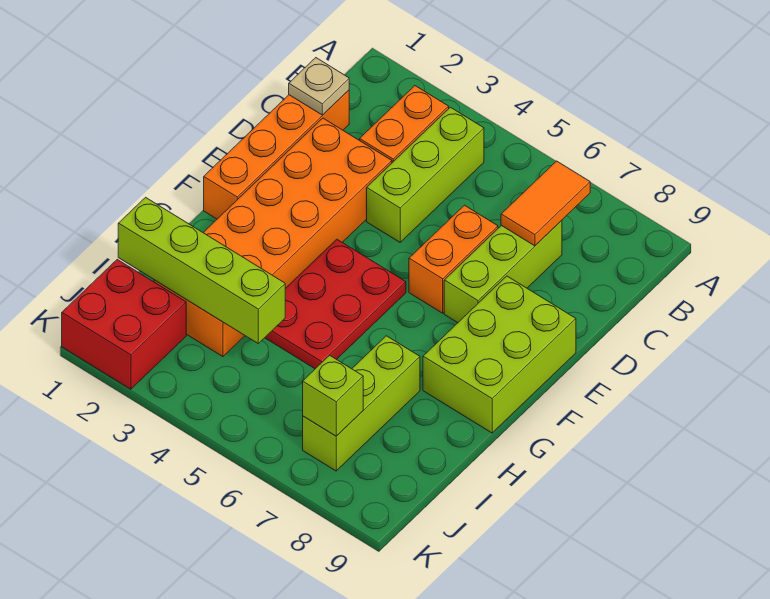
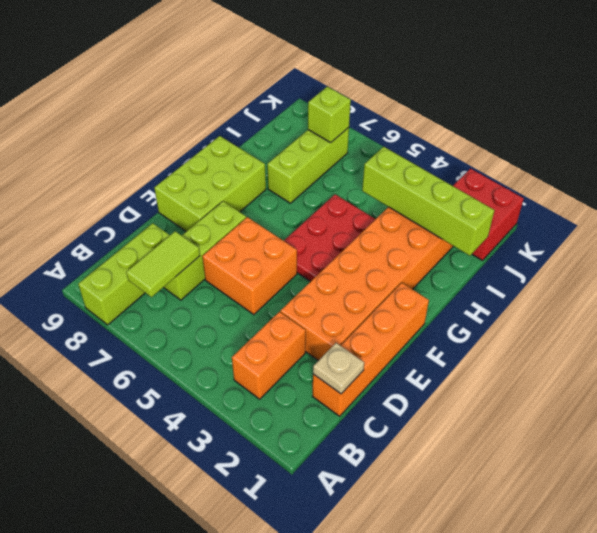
lime brick B4:D4 level 1 -> lime brick A8:C8 level 1
orange tile B7:C7 level 2 -> lime tile B7:C7 level 2
orange brick D6:E6 level 1 -> orange brick D5:E6 level 1

